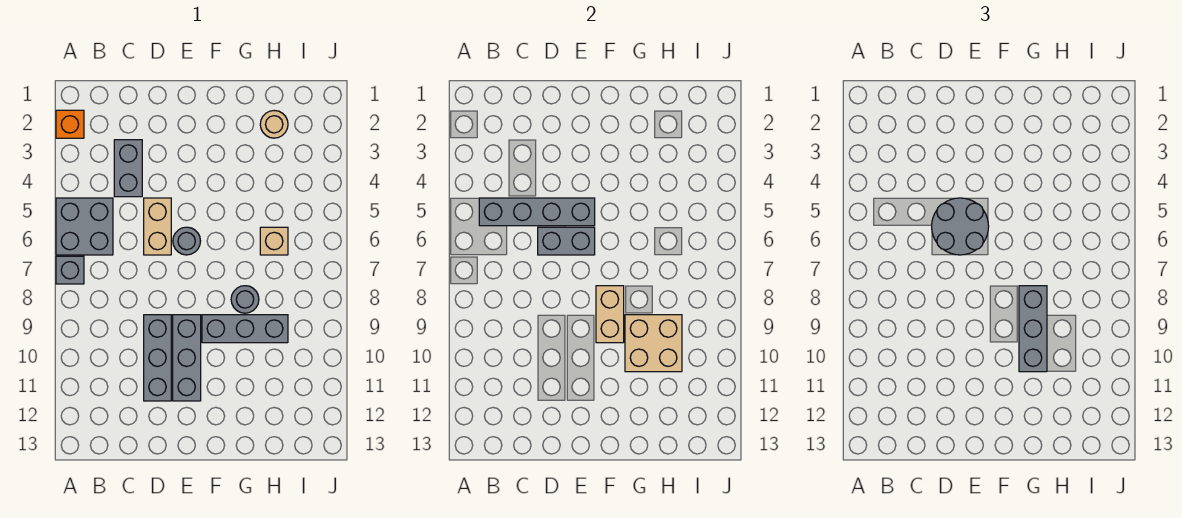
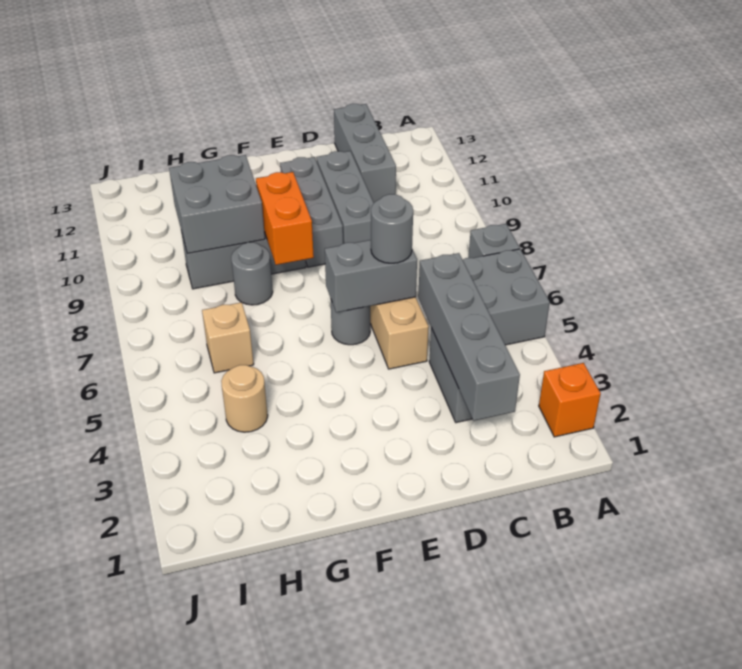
grey brick B5:E5 level 2 -> grey brick C2:C5 level 2
grey round brick D5:E6 level 3 -> grey round brick D6 level 3
tan brick F8:F9 level 2 -> orange brick F8:F9 level 2
grey brick G8:G10 level 3 -> grey brick C11:C13 level 1
tan brick G9:H10 level 2 -> grey brick G9:H10 level 2
tan round brick H2 level 1 -> tan round brick H4 level 1

